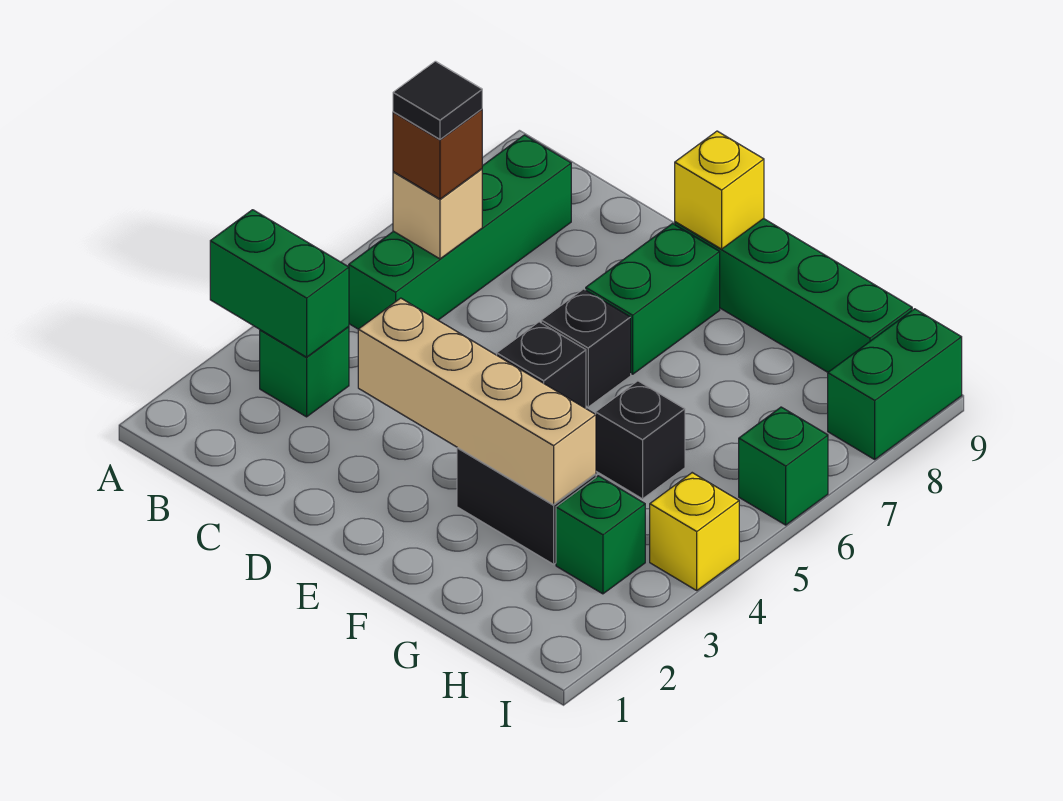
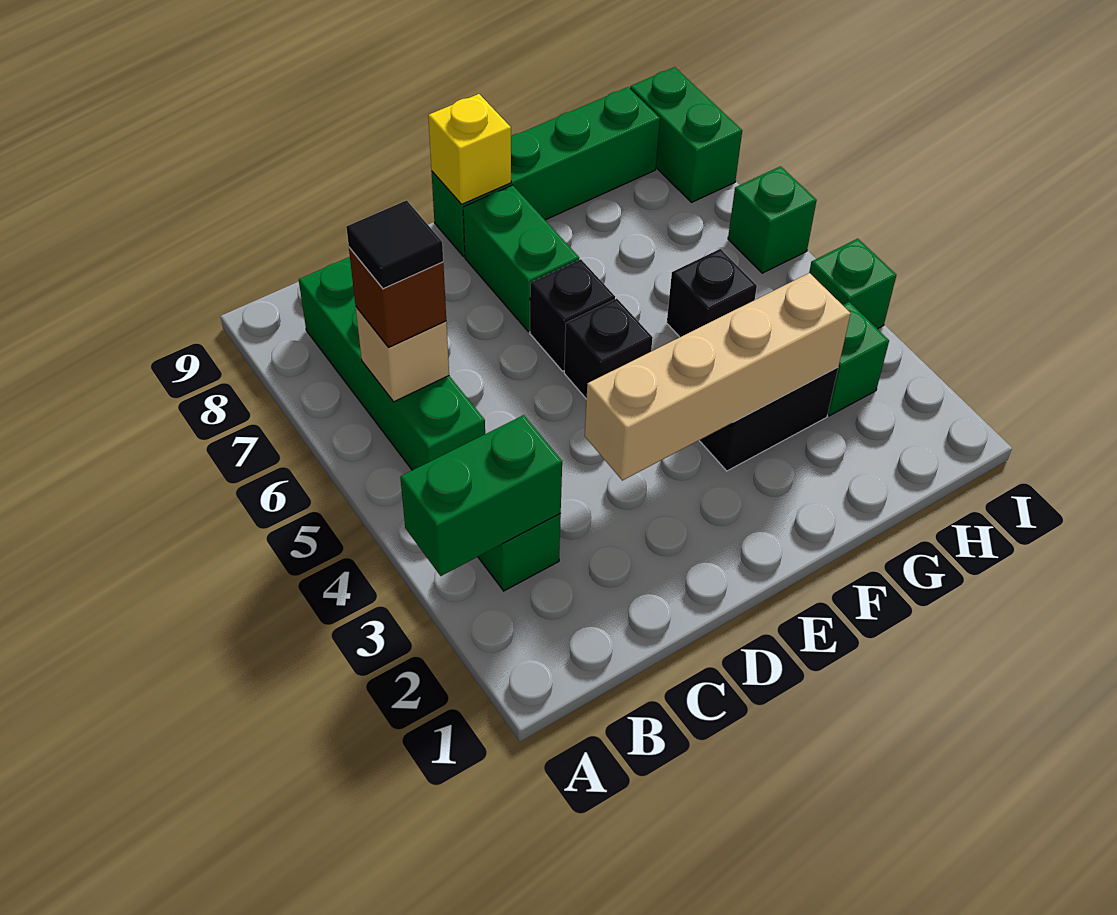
yellow brick I4 level 1 -> green brick I4 level 1

